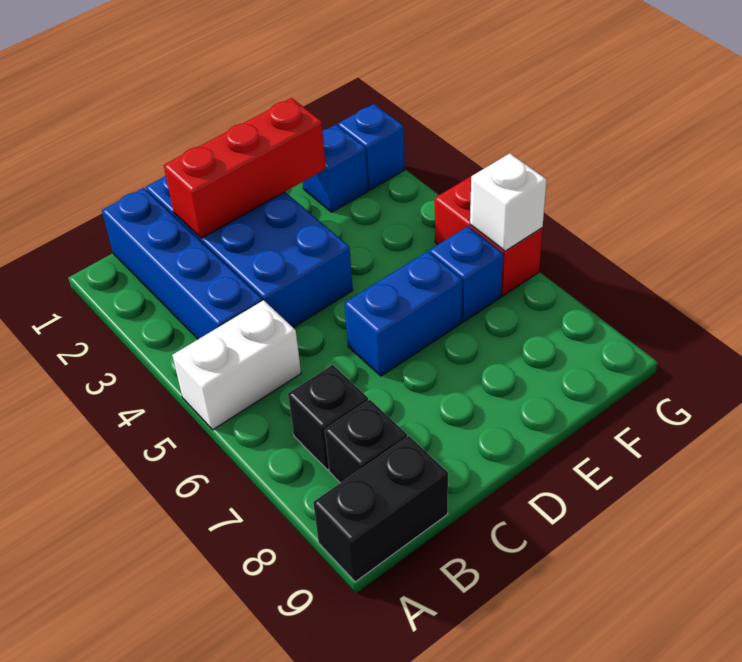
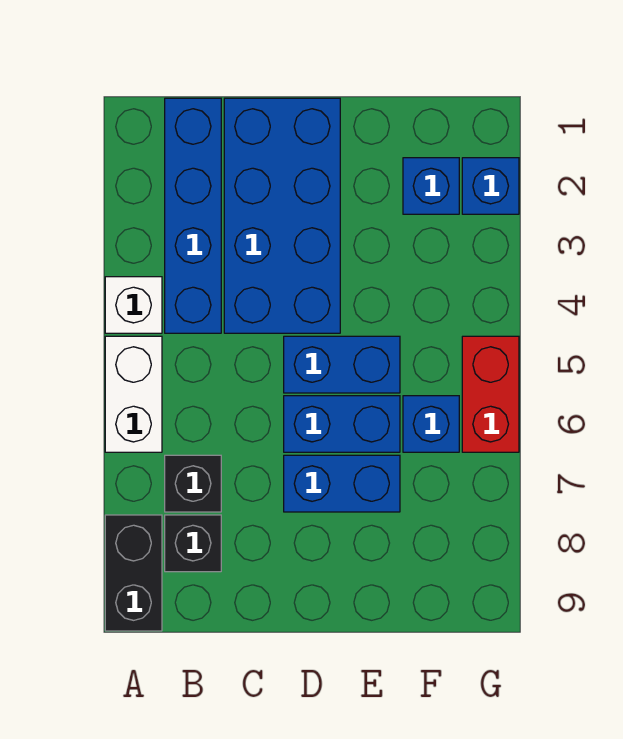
white brick A5:B5 level 1 -> white brick A5:A6 level 1
black brick A9:B9 level 1 -> black brick A8:A9 level 1
red brick C2:E2 level 2 -> none
none -> blue brick D5:E5 level 1
none -> blue brick D7:E7 level 1
white brick G6 level 2 -> white brick A4 level 1

